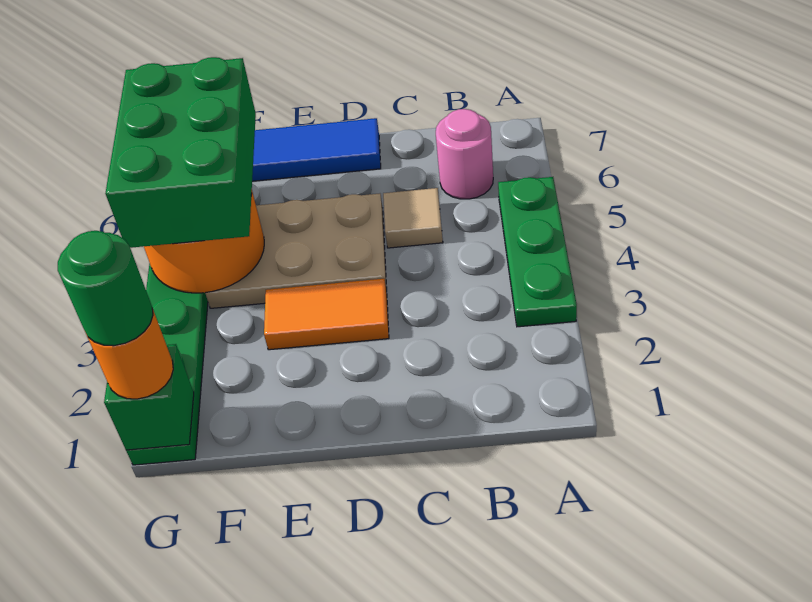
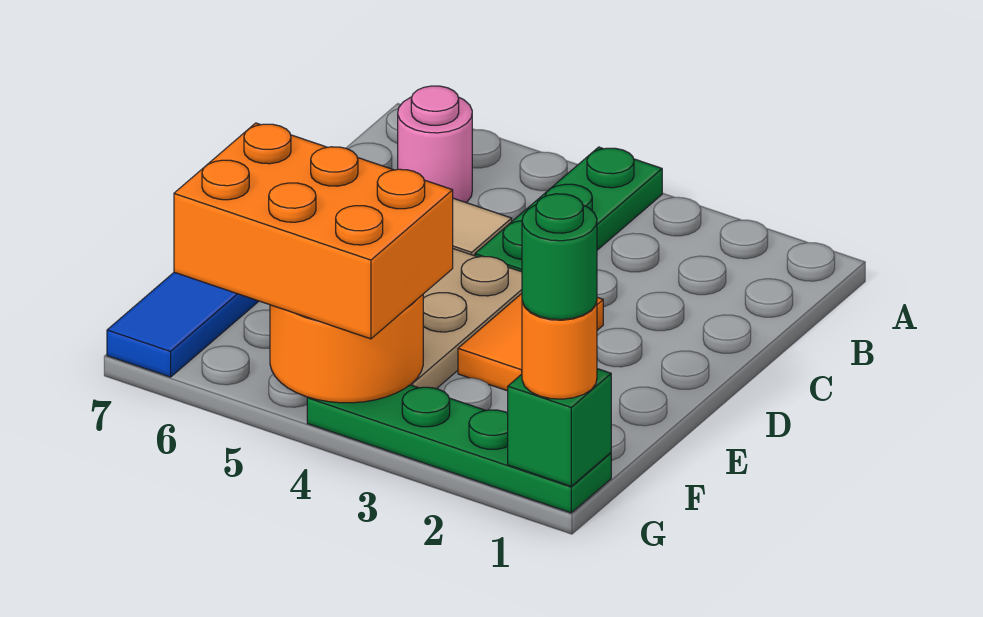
green plate A3:A5 level 1 -> green plate A4:C4 level 1
green brick F4:G6 level 3 -> orange brick F4:G6 level 3

